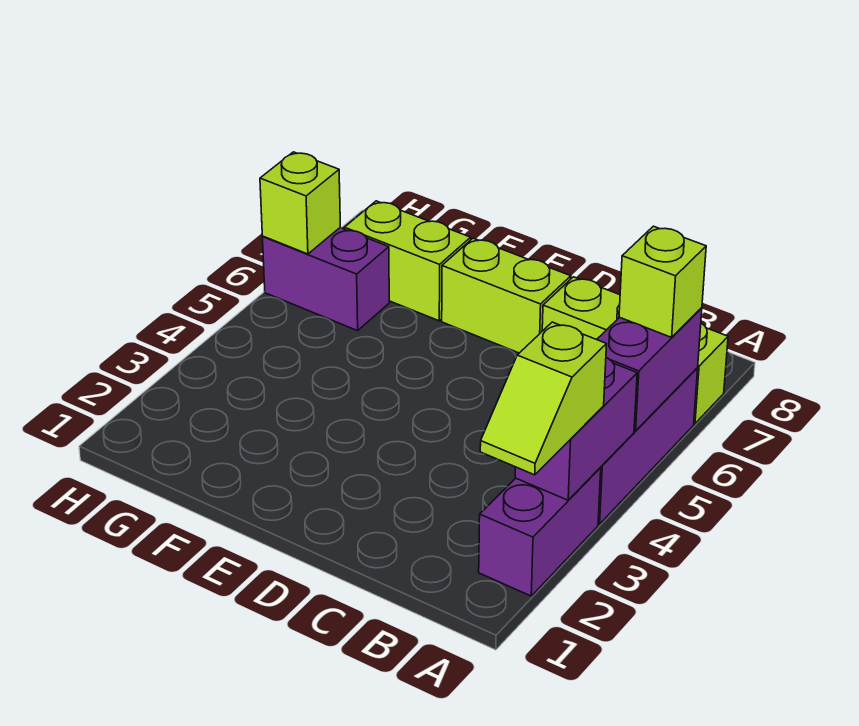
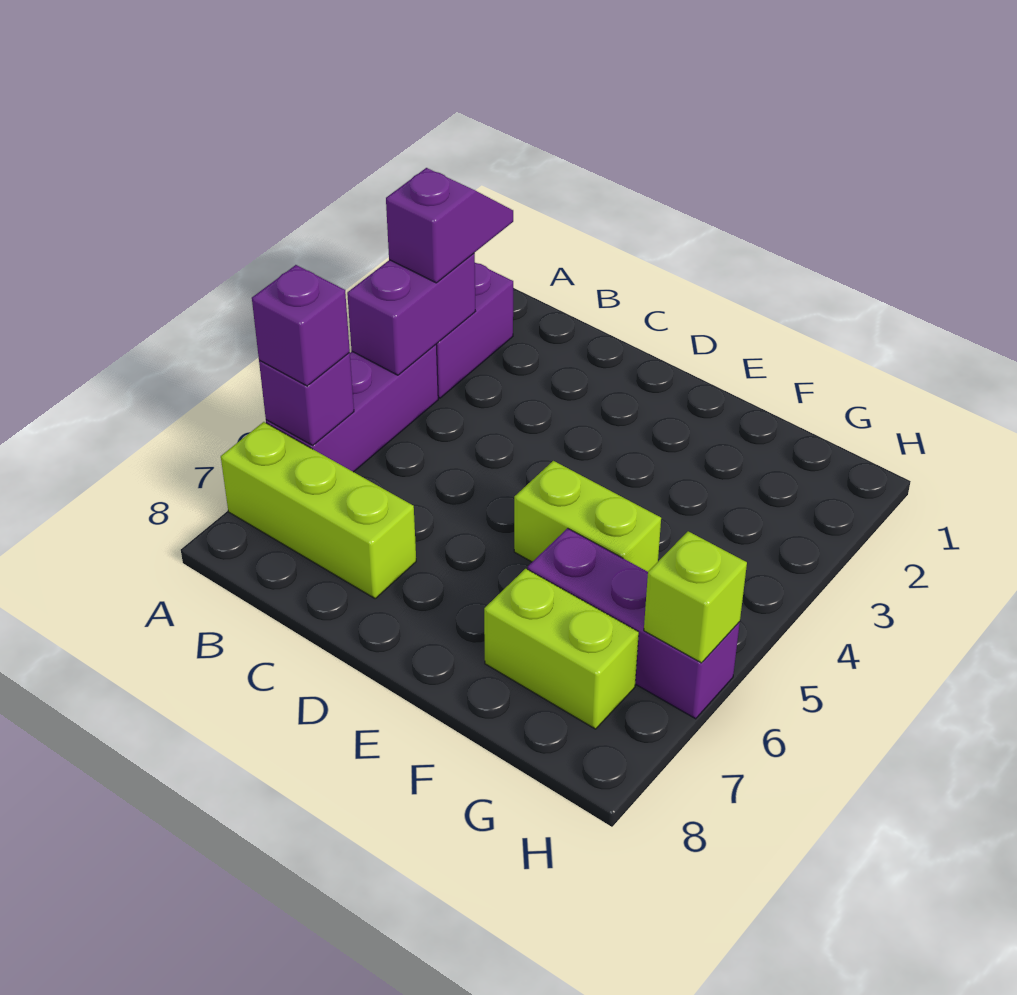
lime slope A2:A3 level 3 top 3 -> purple slope A2:A3 level 3 top 3
purple brick A5:A6 level 2 -> purple brick A6 level 2
lime brick A6 level 3 -> purple brick A6 level 3
lime brick D7:E7 level 1 -> lime brick E5:F5 level 1
purple brick G6:H6 level 1 -> purple brick F6:H6 level 1

